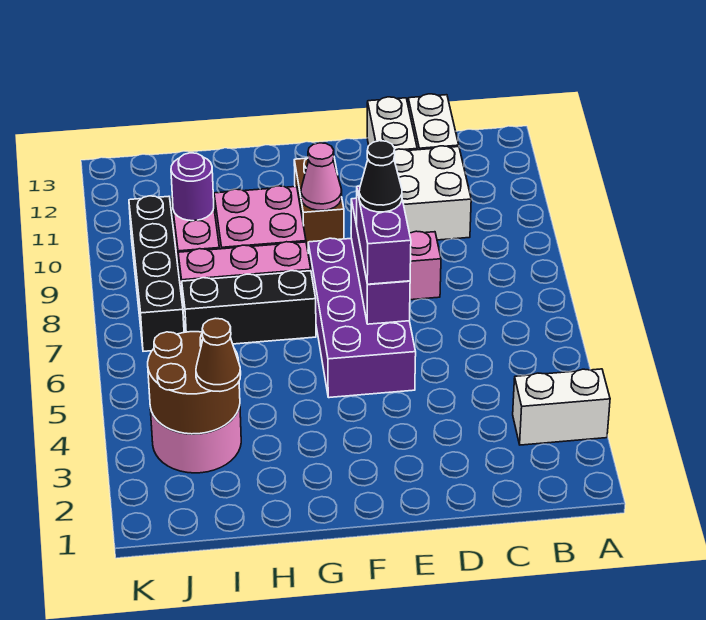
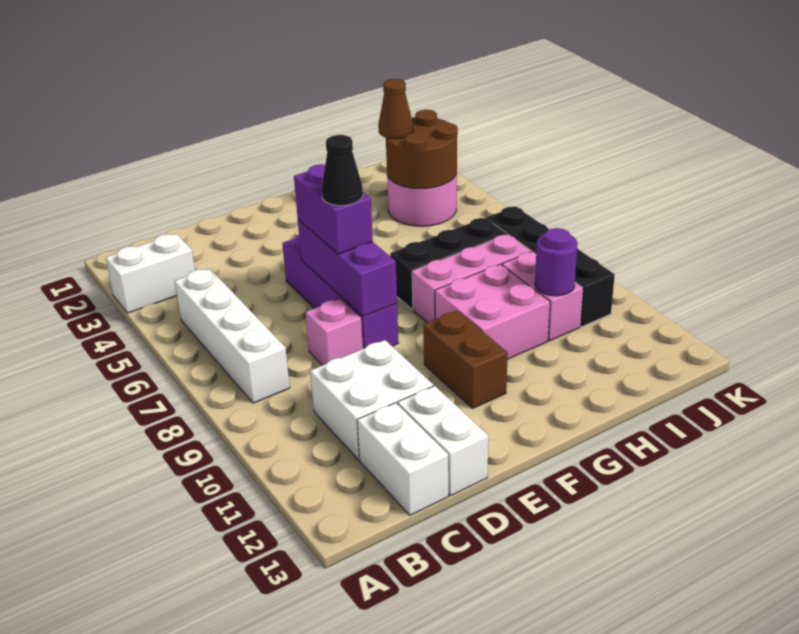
none -> white brick B5:B8 level 1
purple brick E5:F8 level 1 -> purple brick E5:E8 level 1
pink cone F10 level 2 -> none

